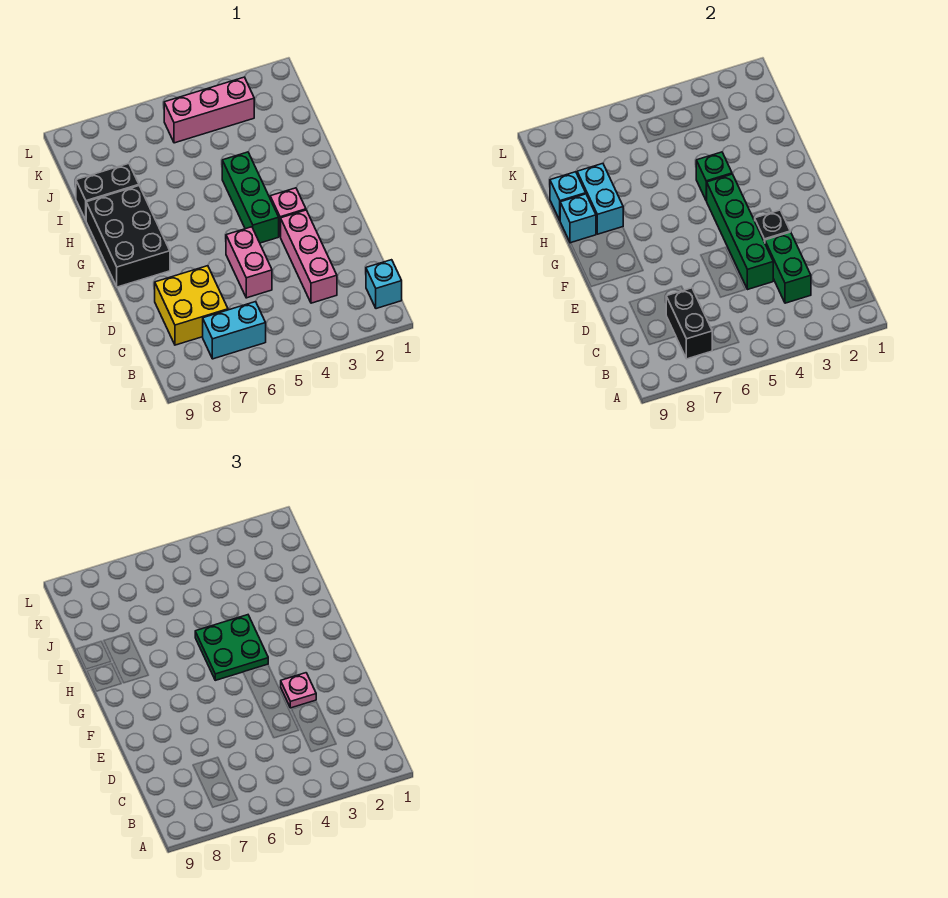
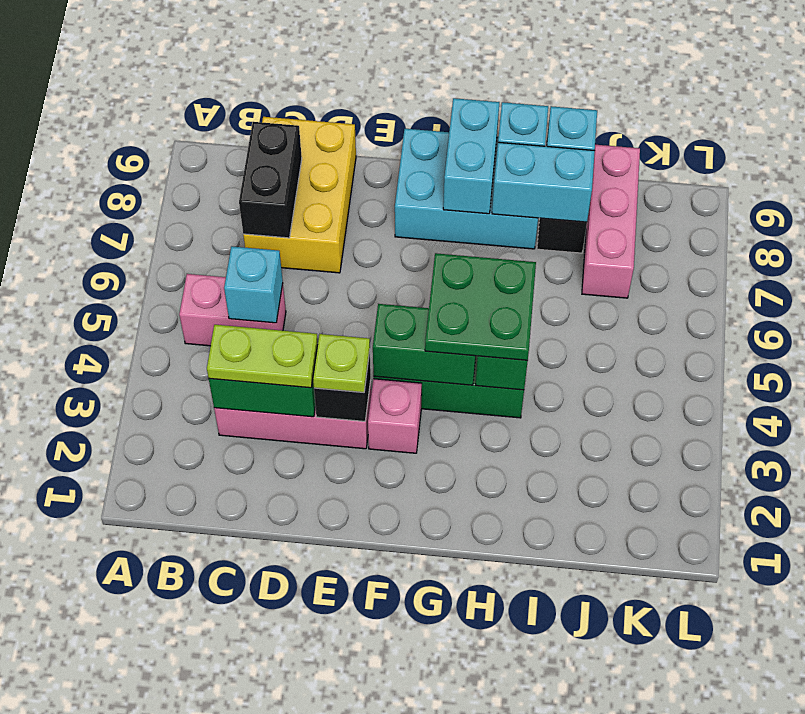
cyan brick B1 level 1 -> cyan brick C5 level 2
cyan brick B6:B7 level 1 -> cyan brick G8:G9 level 2
black brick B7:C7 level 2 -> black brick C7:C8 level 2
none -> lime plate C3:D3 level 3
yellow brick C7:D8 level 1 -> yellow brick C7:D9 level 1
green brick D4:G4 level 2 -> green brick F4:G4 level 2
pink brick D5:E5 level 1 -> pink brick B5:C5 level 1
pink plate E3 level 3 -> lime plate E3 level 3
black brick F8:H9 level 1 -> cyan brick F8:H9 level 1
pink brick K3:K5 level 1 -> pink brick J7:J9 level 1

